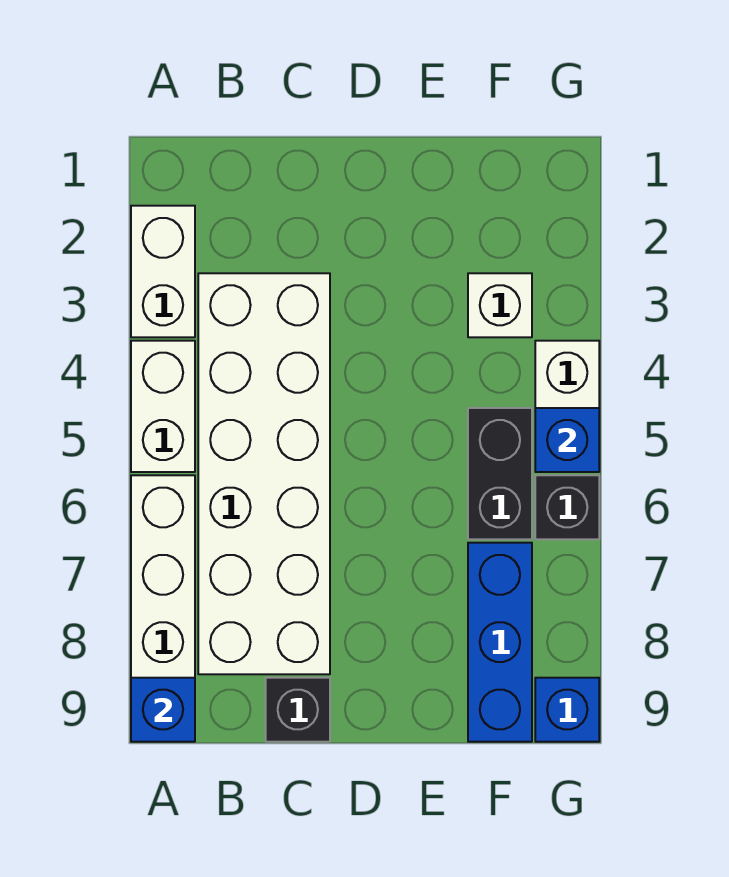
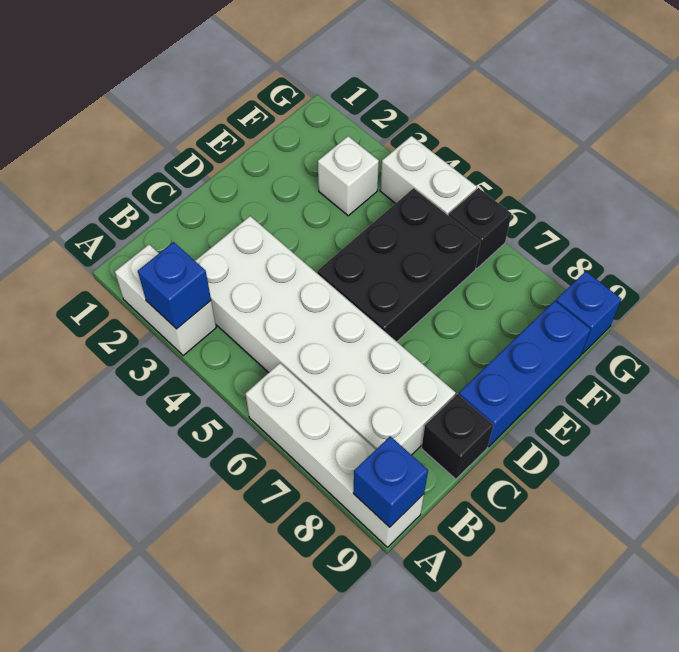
white brick A4:A5 level 1 -> none
black brick F5:F6 level 1 -> black brick D5:F6 level 1
blue brick F7:F9 level 1 -> blue brick D9:F9 level 1
blue brick G5 level 2 -> blue brick A3 level 2

